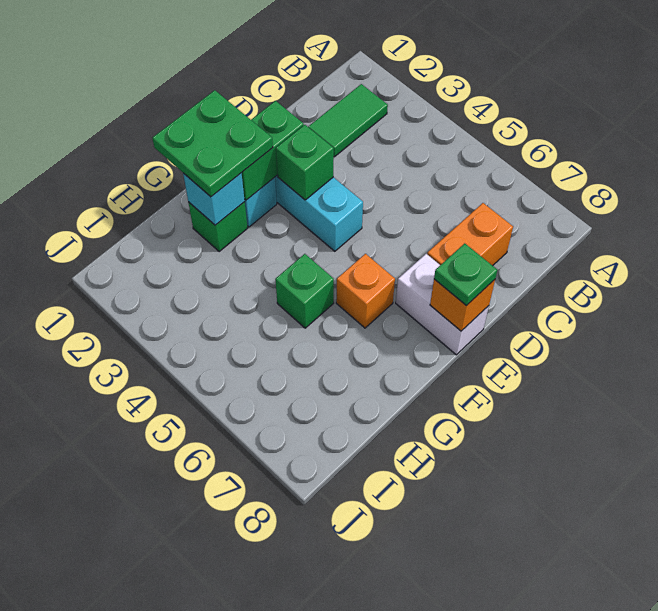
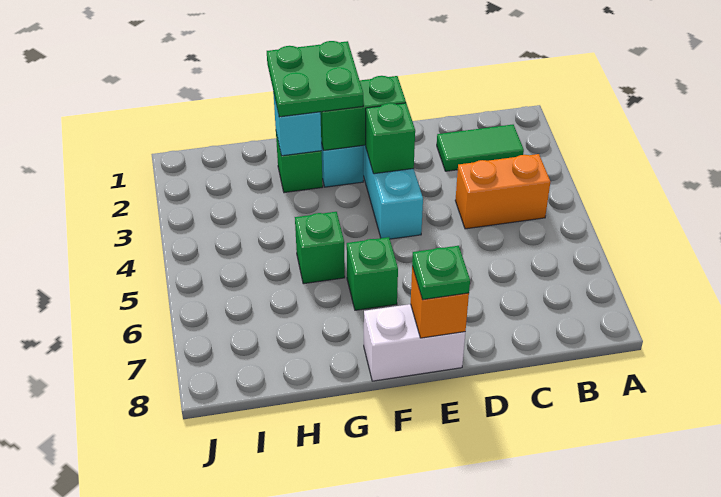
orange brick C7:D7 level 1 -> orange brick B4:C4 level 1
white brick E7:E8 level 1 -> white brick E8:F8 level 1
orange brick F6 level 1 -> green brick F6 level 1

